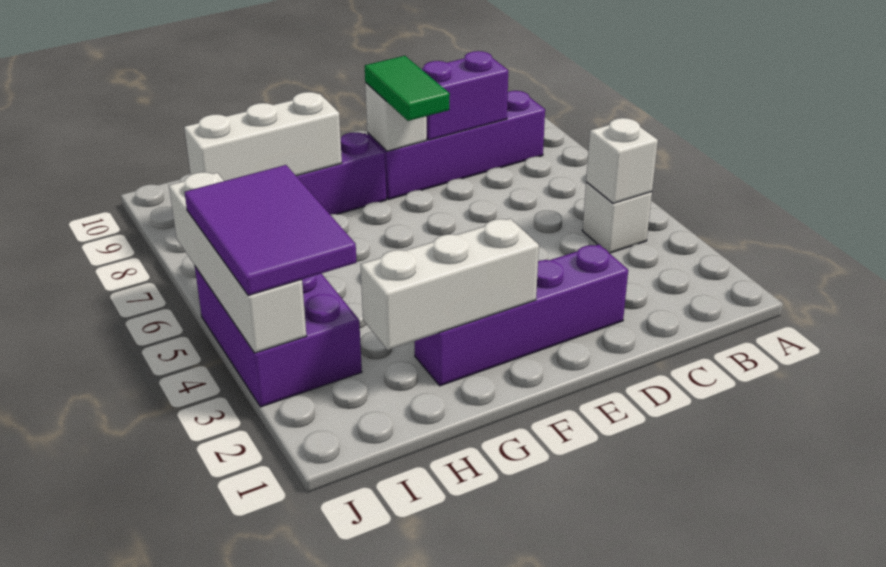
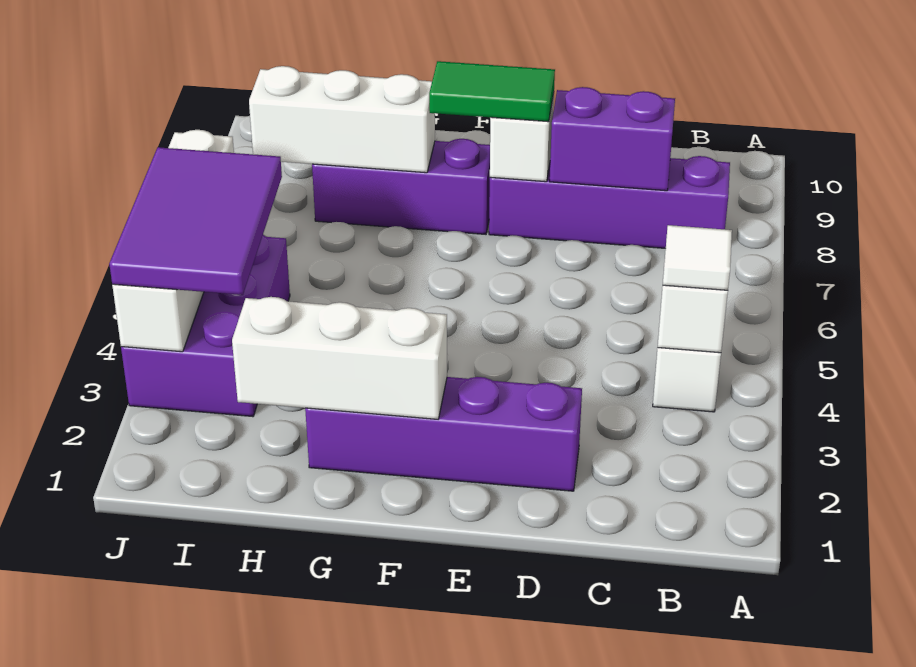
none -> white tile B4 level 3
green tile E7:E8 level 3 -> green tile E8:F8 level 3

